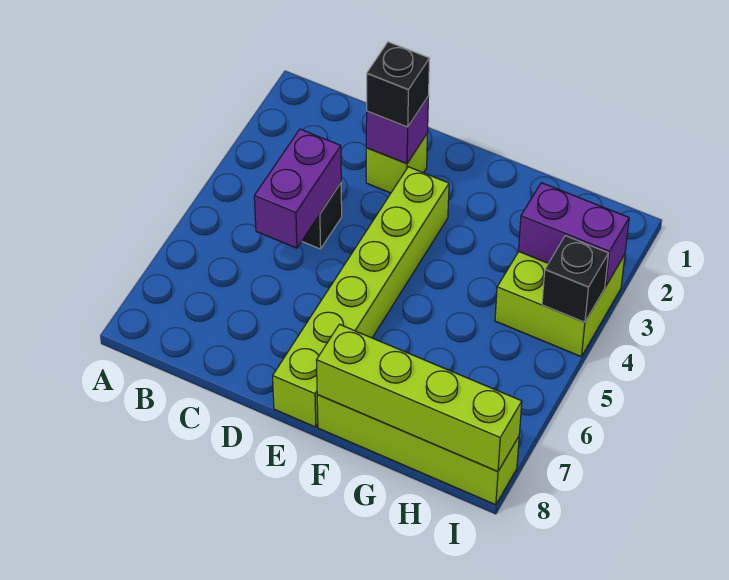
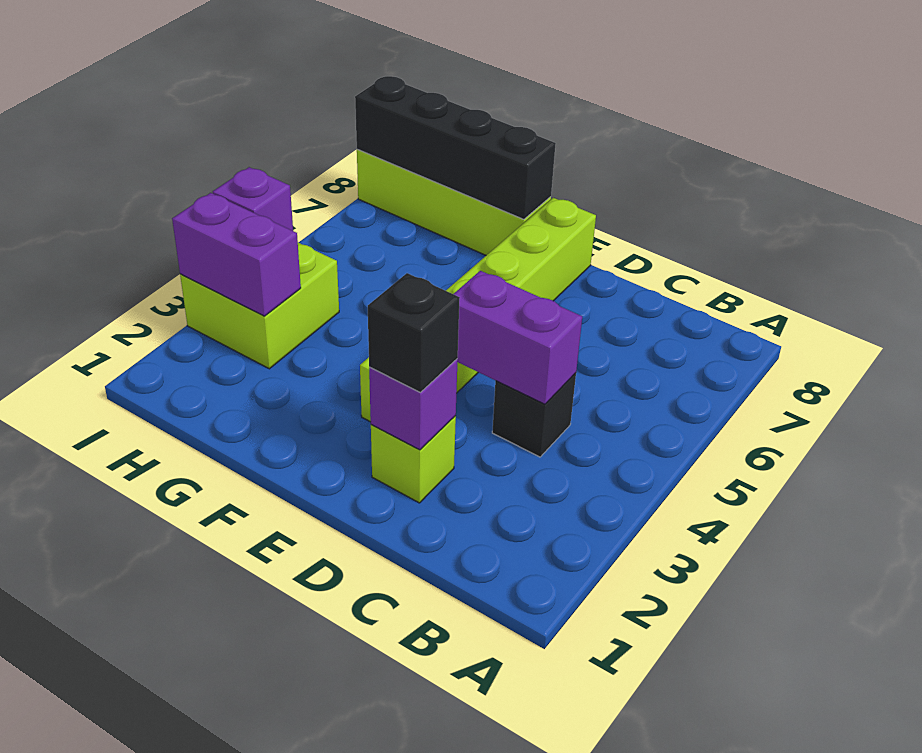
purple brick C4:C5 level 2 -> purple brick C4:D4 level 2
lime brick F8:I8 level 2 -> black brick F8:I8 level 2
black brick I4 level 2 -> purple brick I4 level 2

